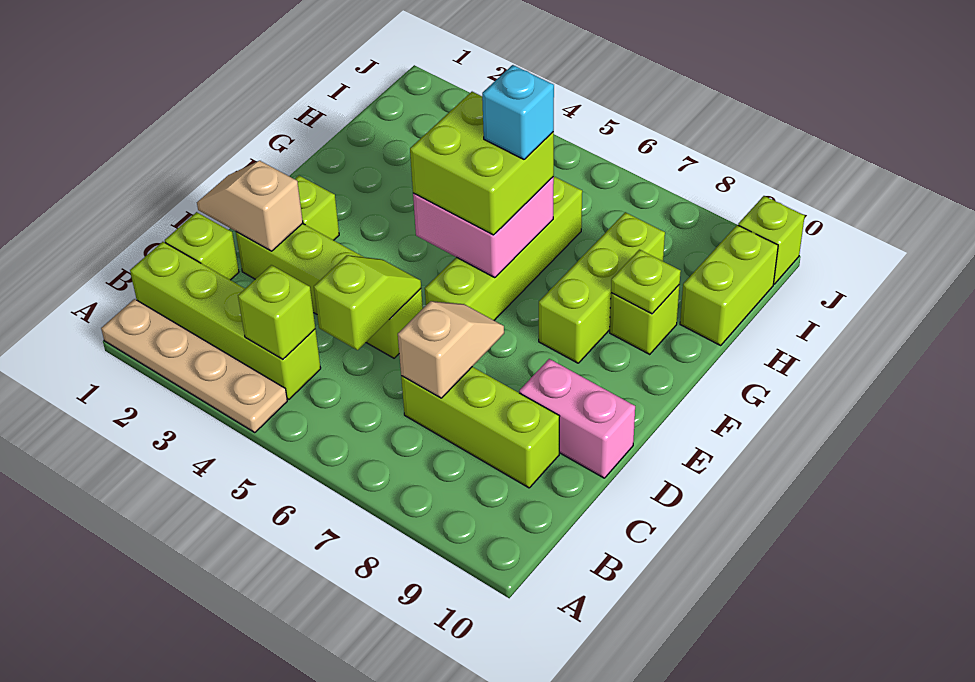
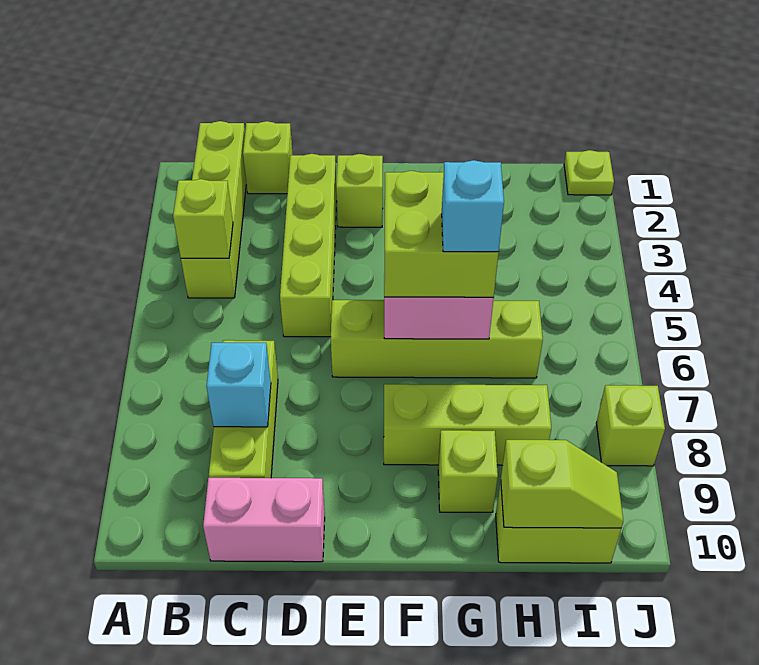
tan plate A1:A4 level 1 -> none
lime slope C5:D5 level 2 top C -> lime slope H10:I10 level 2 top H
tan slope C7:D7 level 2 top C -> none
none -> cyan brick C8 level 2
tan slope D1:D2 level 2 top 2 -> none
pink brick D9:D10 level 1 -> pink brick C10:D10 level 1
lime plate G9 level 2 -> lime plate J1 level 1
lime brick J10 level 1 -> lime brick J8 level 1

